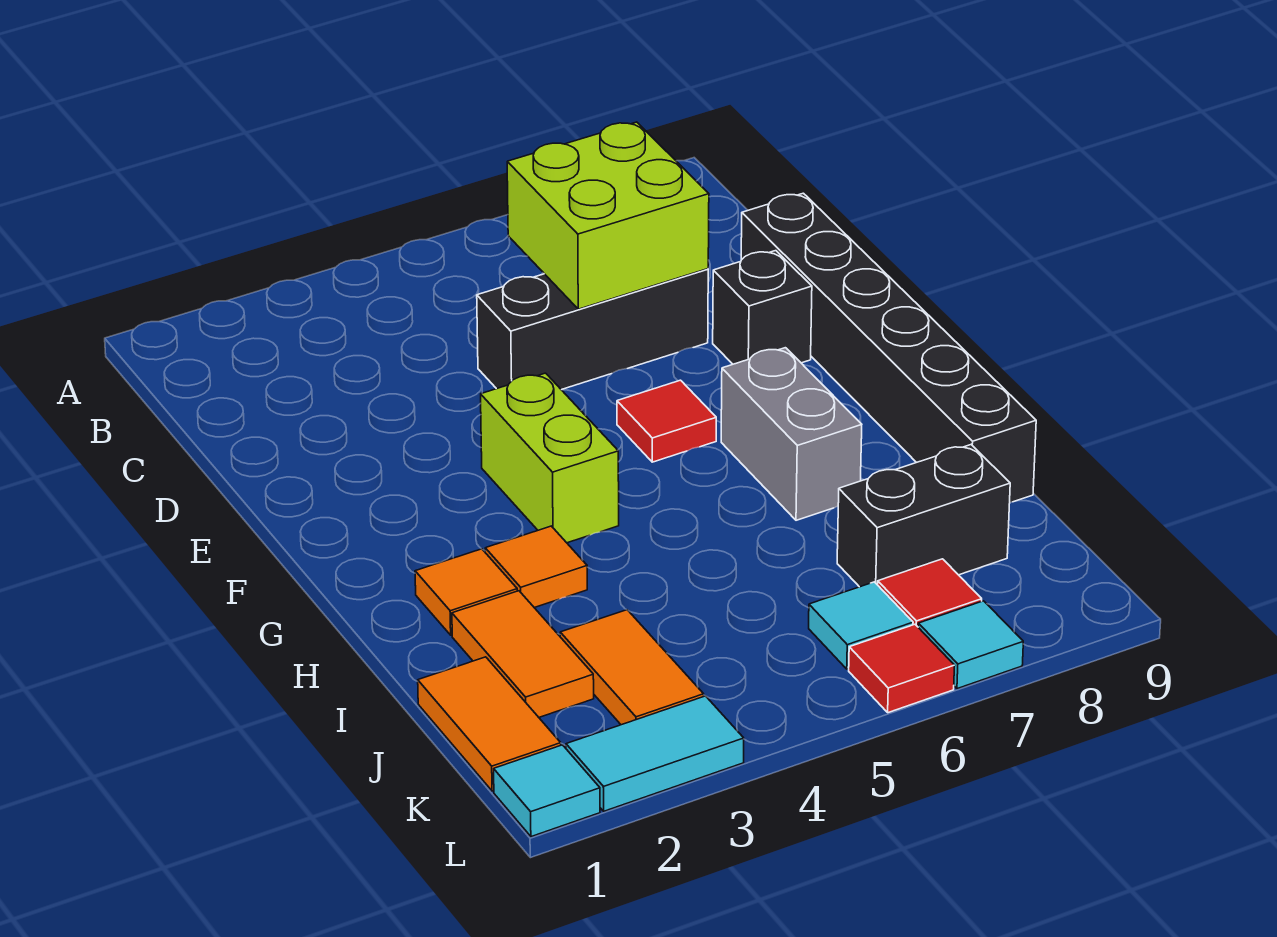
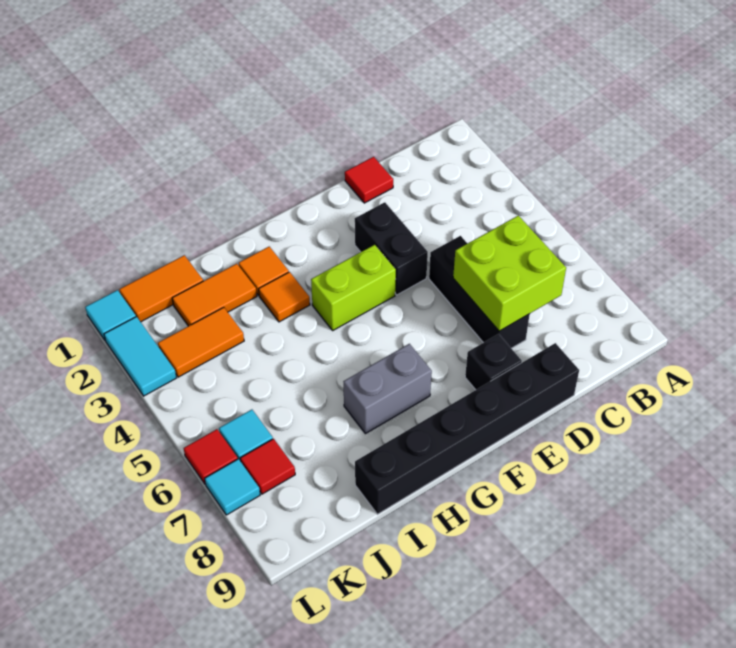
red tile F6 level 1 -> red tile D1 level 1
black brick J7:J8 level 1 -> black brick E3:E4 level 1

